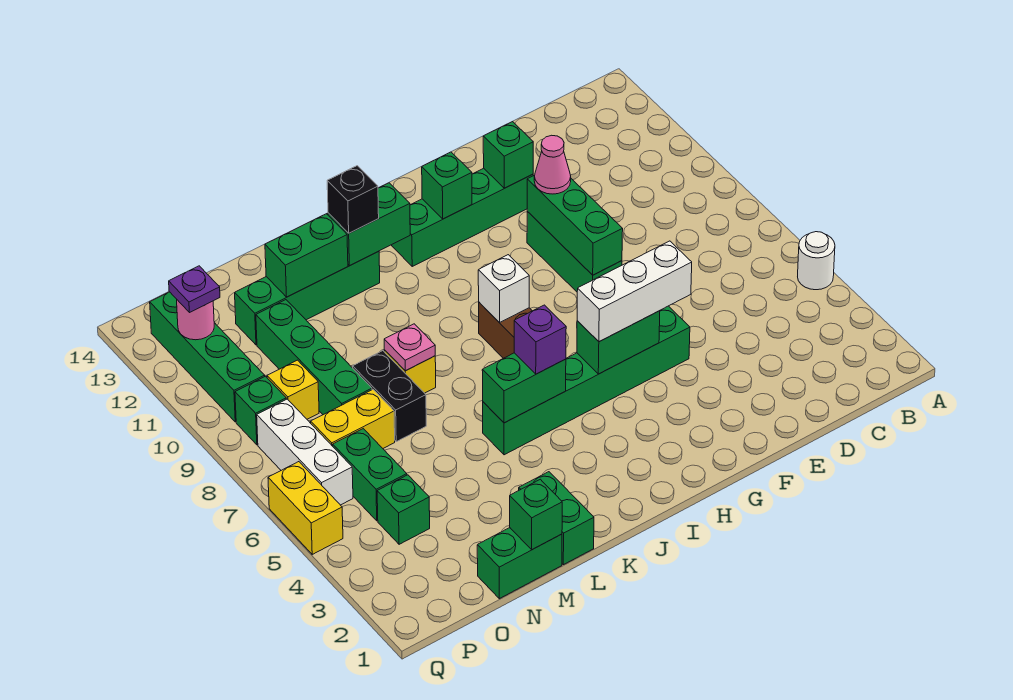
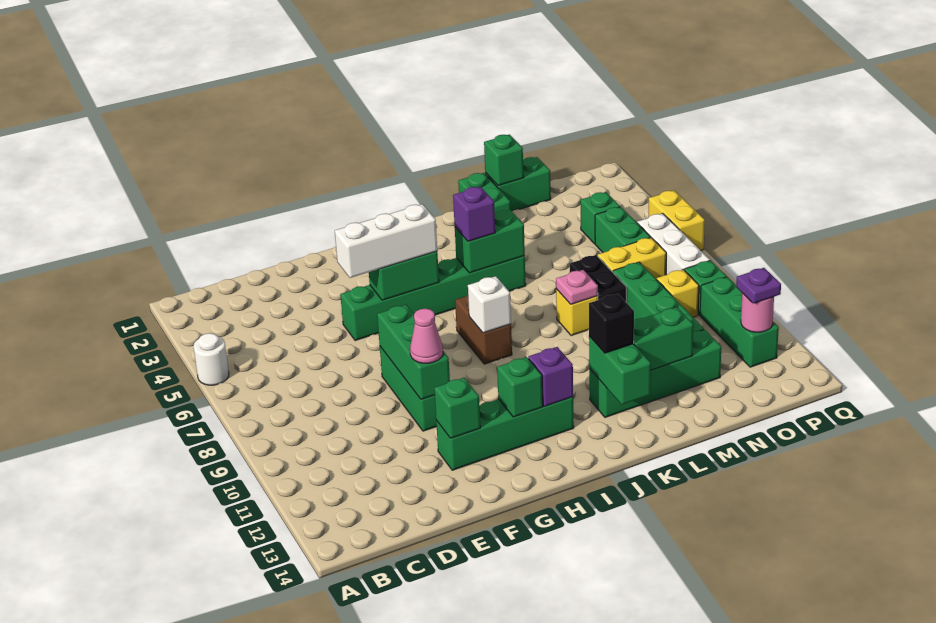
none -> purple brick I12 level 2
green brick J12:K12 level 2 -> green brick K12:K13 level 2
green brick P10:P13 level 1 -> green brick P10:P12 level 1

